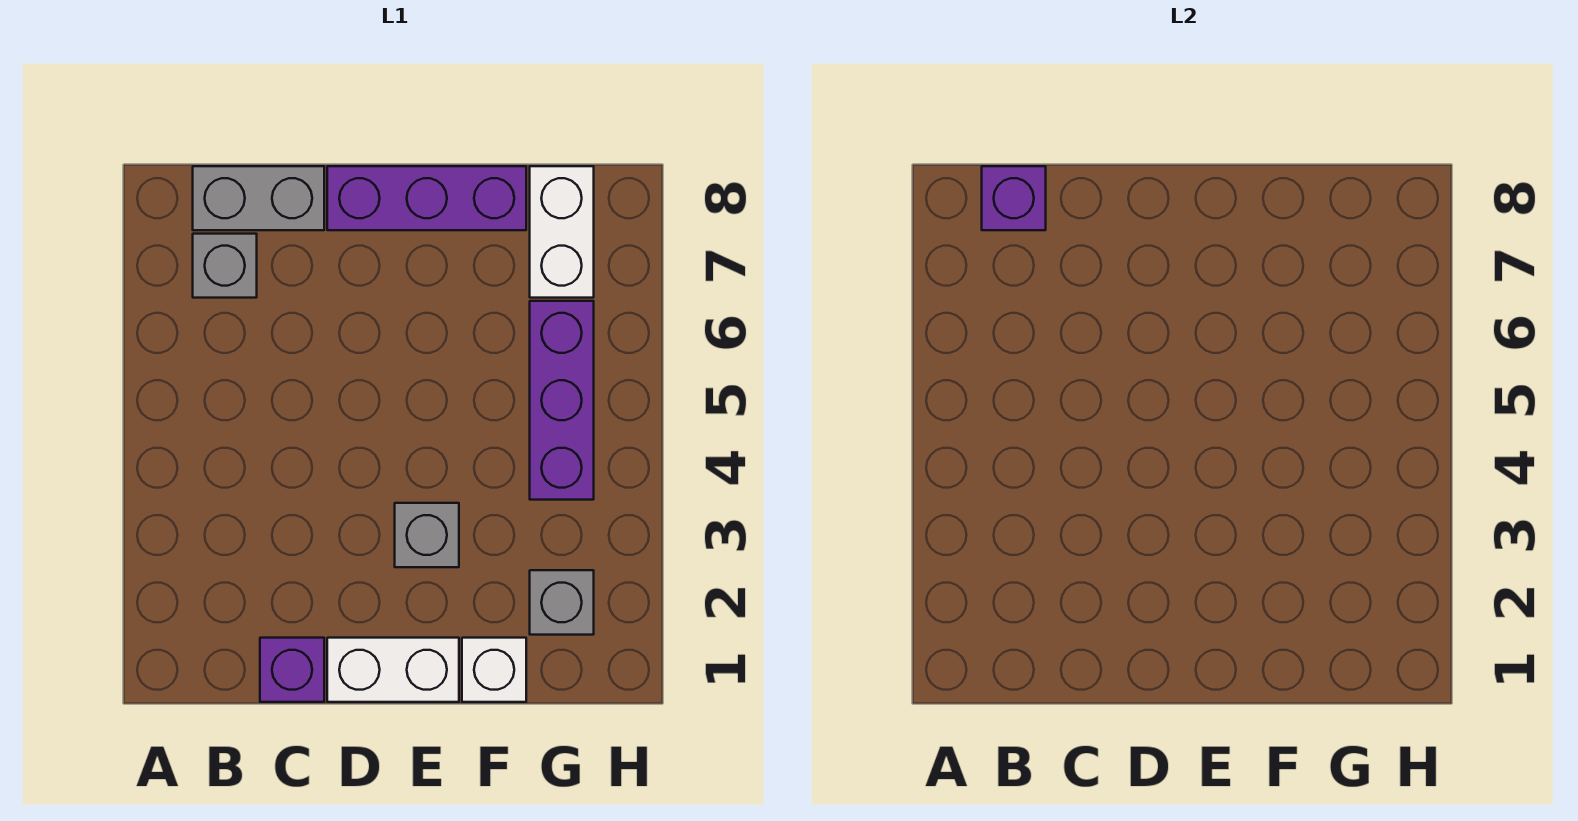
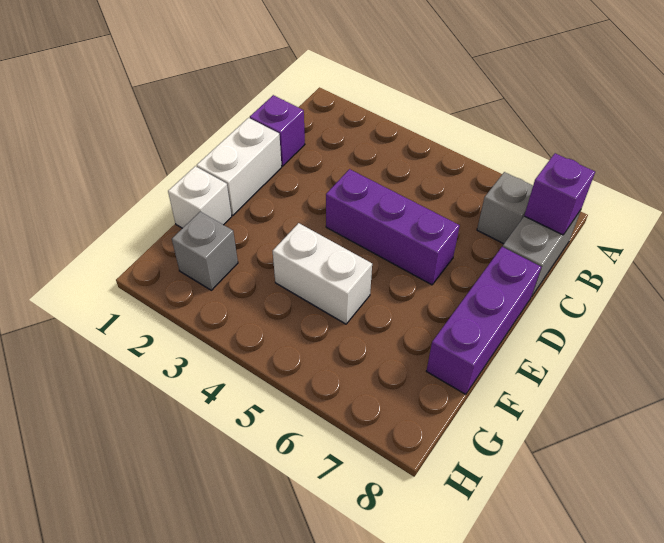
grey brick E3 level 1 -> none
purple brick G4:G6 level 1 -> purple brick D4:D6 level 1
white brick G7:G8 level 1 -> white brick F4:F5 level 1

